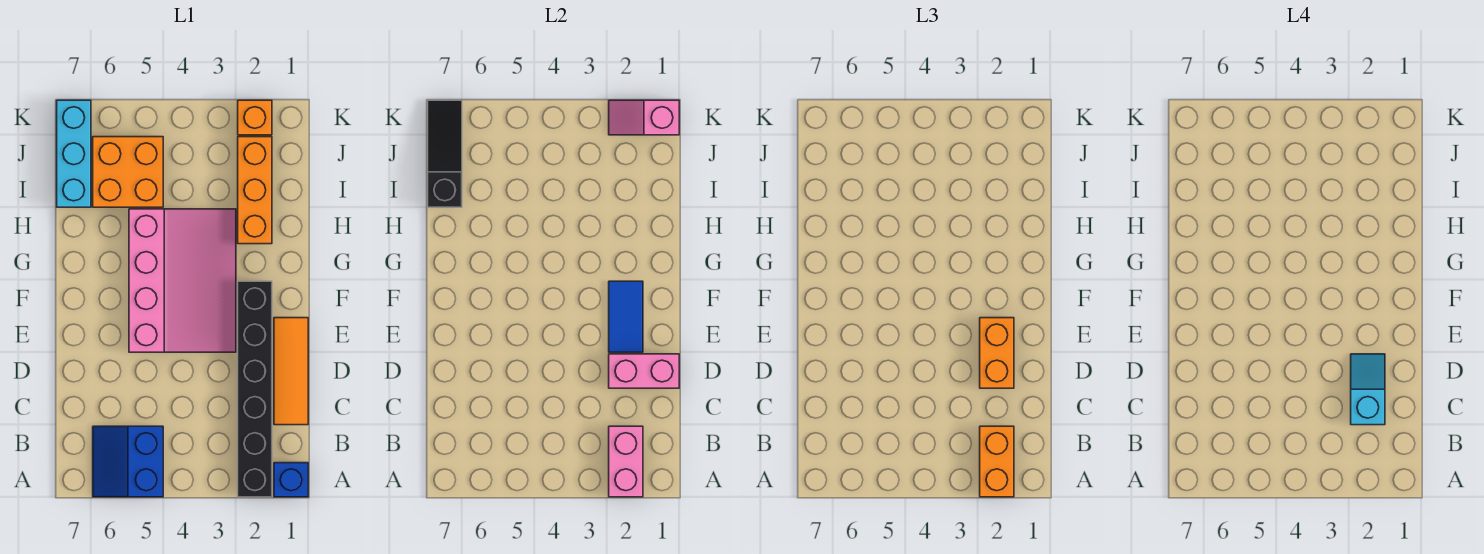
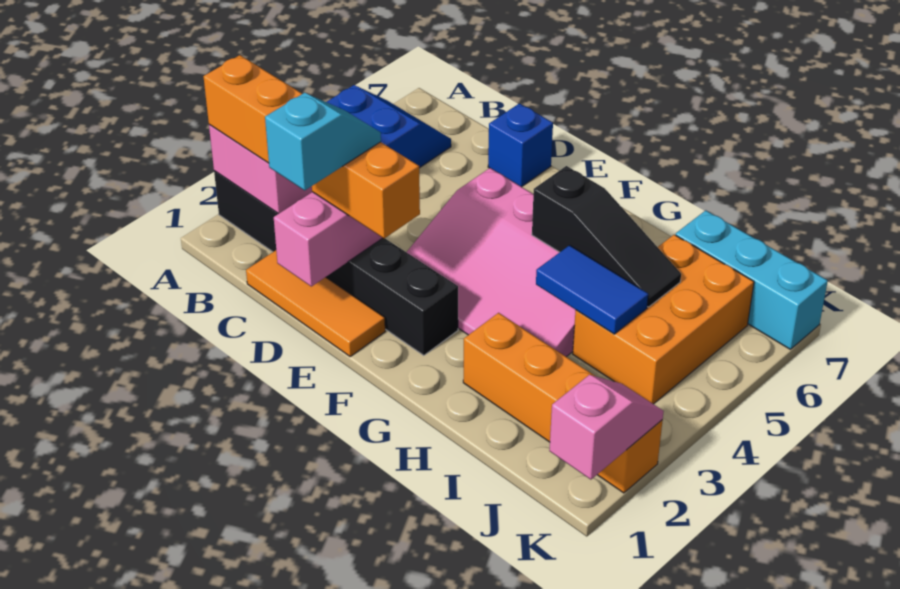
blue brick A1 level 1 -> blue brick D7 level 1
cyan slope C2:D2 level 4 top C -> cyan slope D1:D2 level 4 top 1
blue tile E2:F2 level 2 -> blue tile H4:I4 level 2
orange brick I5:J6 level 1 -> orange brick I4:J6 level 1
black slope I7:K7 level 2 top I -> black slope G5:I5 level 2 top G

